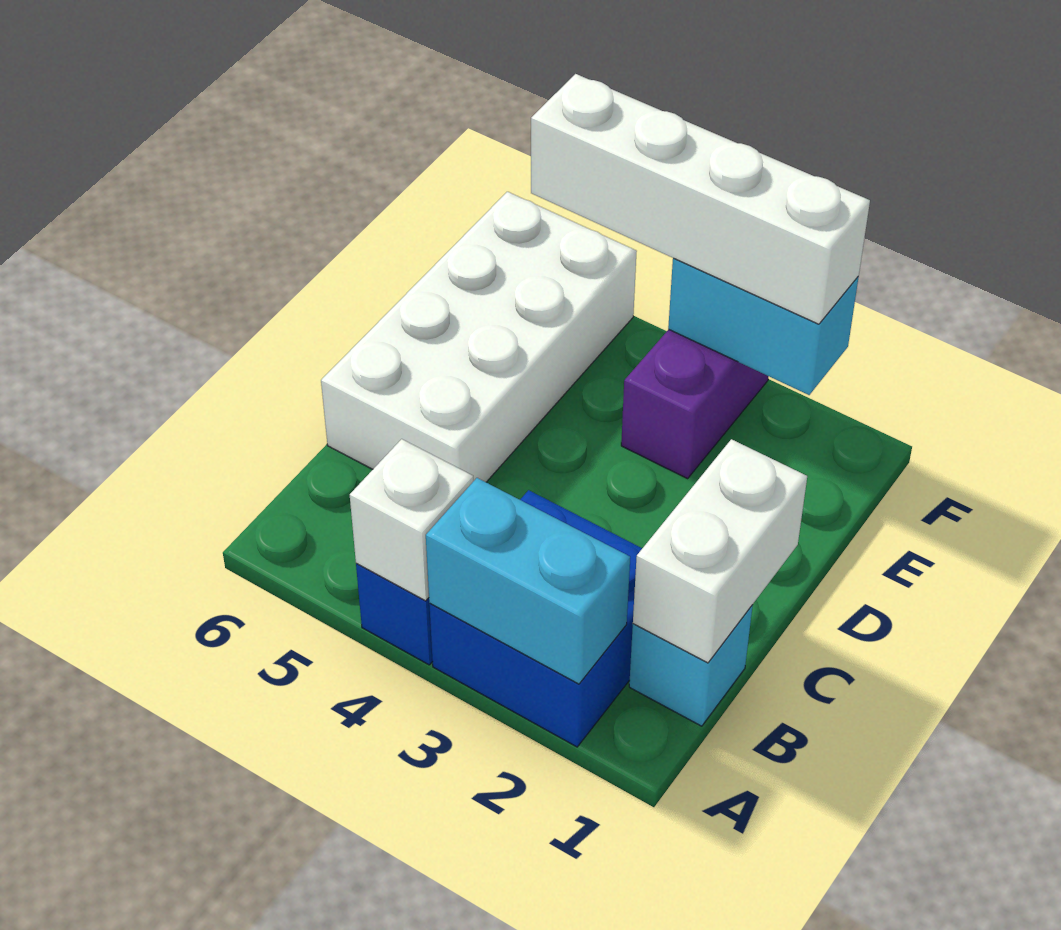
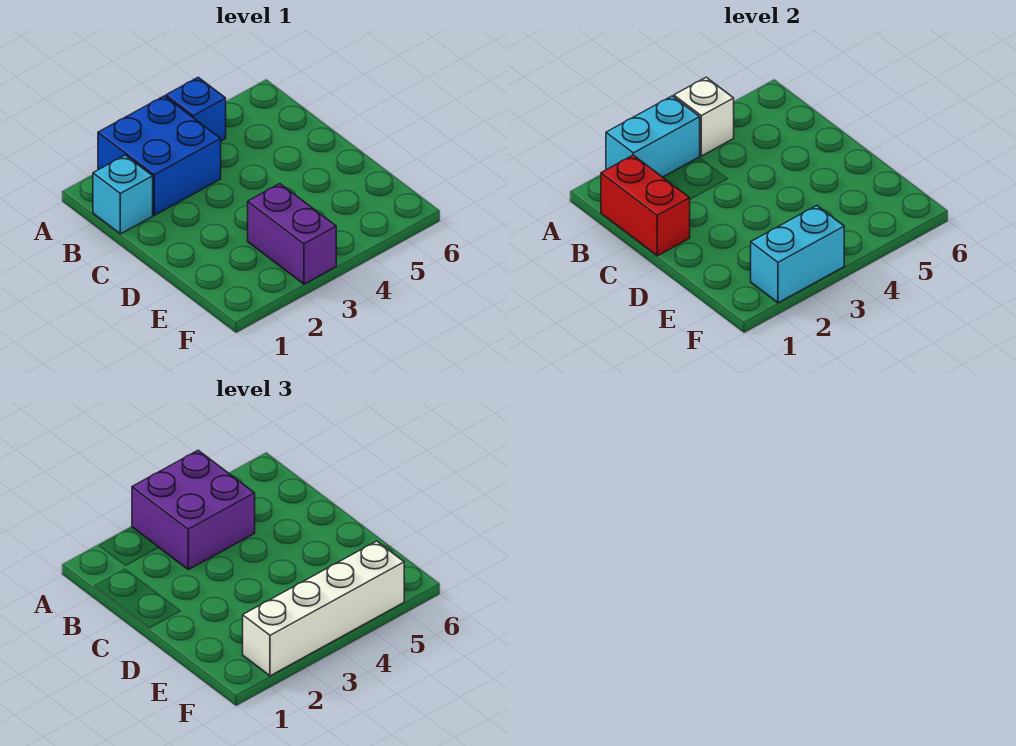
none -> purple brick A3:B4 level 3
white brick B1:C1 level 2 -> red brick B1:C1 level 2
white brick C5:F6 level 1 -> none

